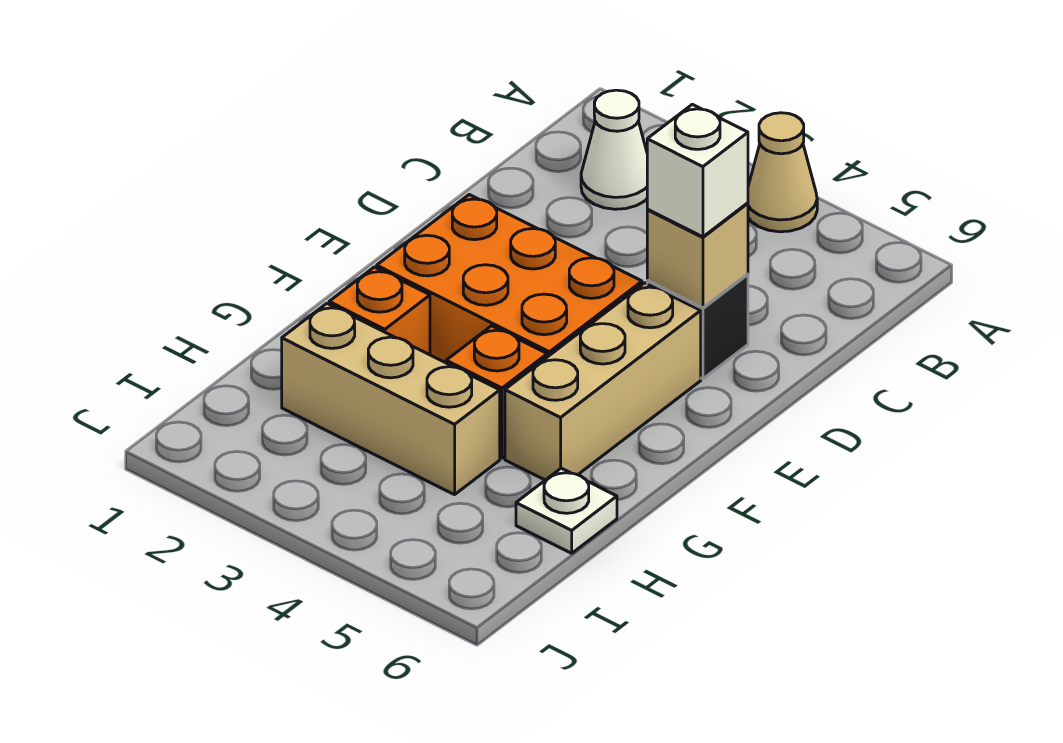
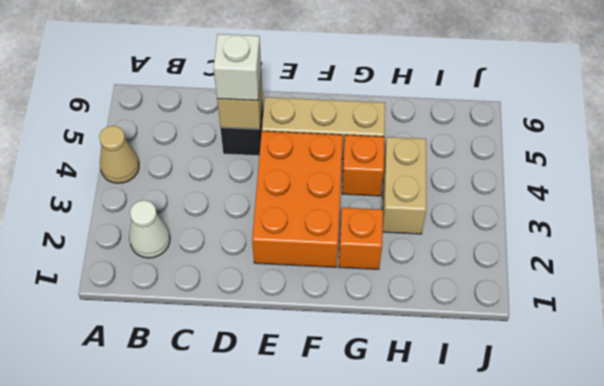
tan brick H2:H4 level 1 -> tan brick H3:H4 level 1
white plate H6 level 1 -> none

